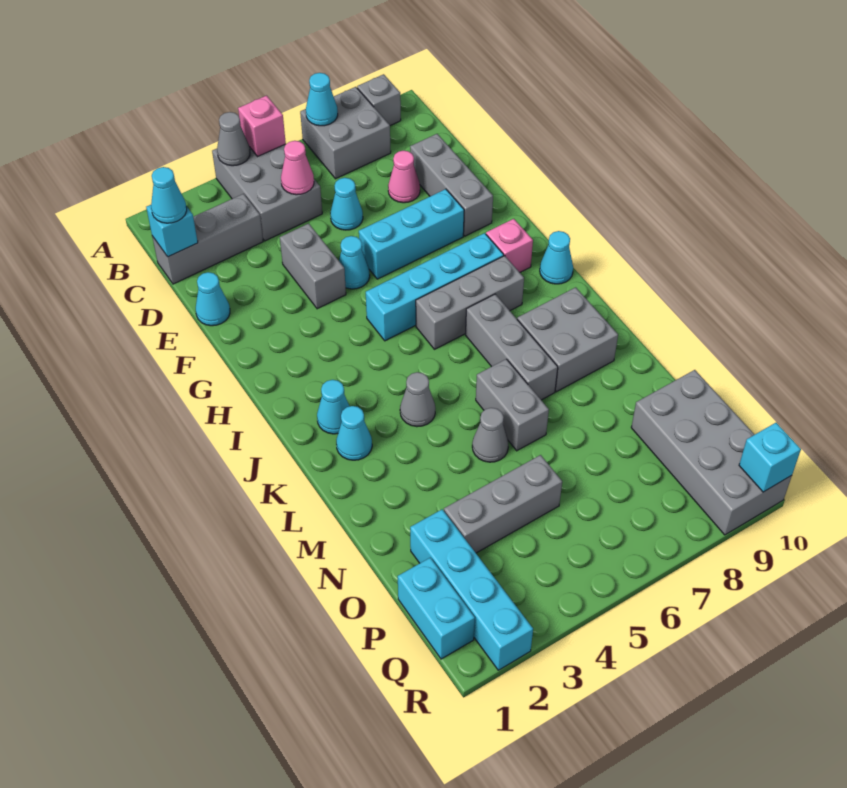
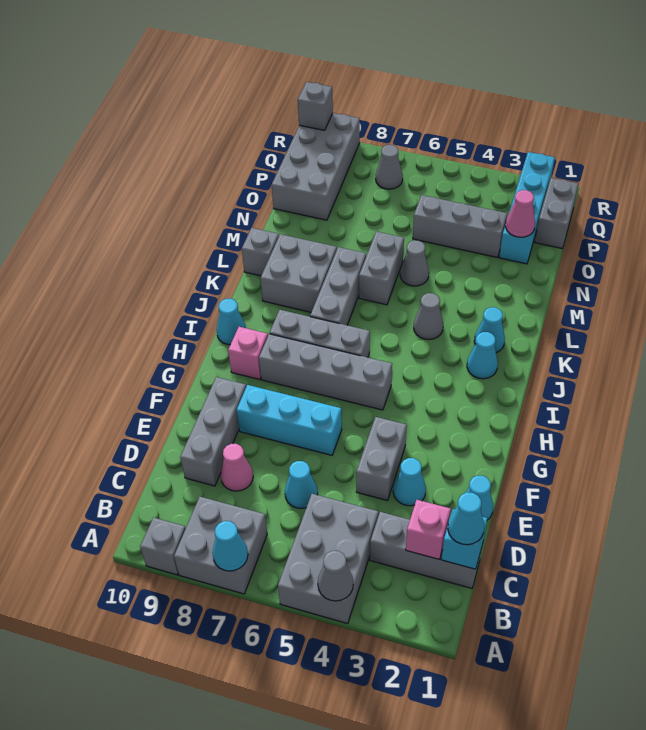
pink brick A5 level 2 -> pink brick C2 level 2
pink cone C5 level 2 -> pink cone O2 level 2
cyan cone F5 level 1 -> cyan cone E3 level 1
cyan brick H5:H8 level 1 -> grey brick H5:H8 level 1
none -> grey brick L10 level 1
cyan brick P1:Q1 level 1 -> grey brick P1:Q1 level 1
none -> grey cone Q7 level 1
cyan brick R10 level 2 -> grey brick R10 level 2

